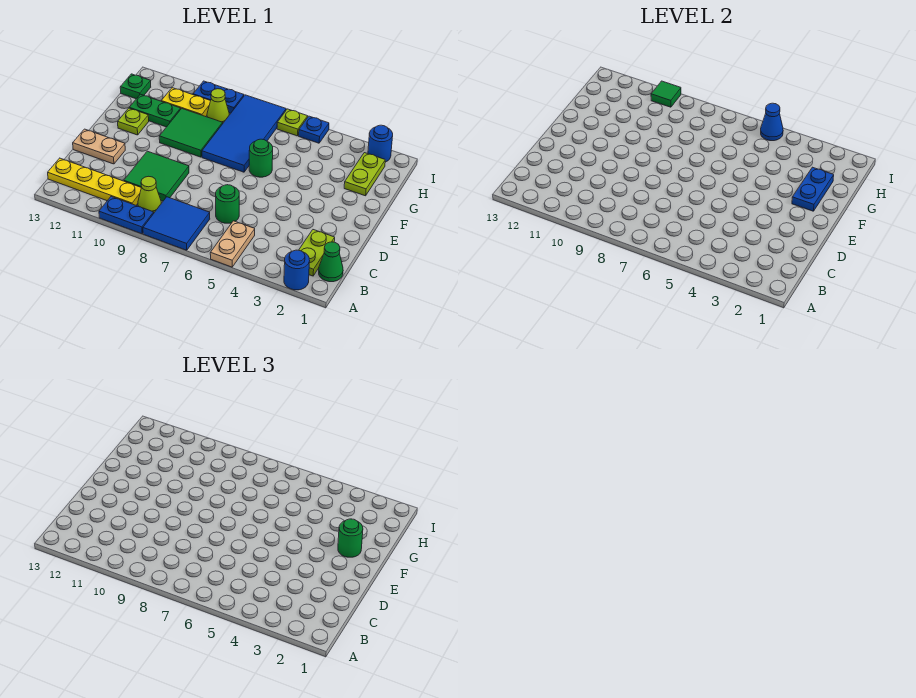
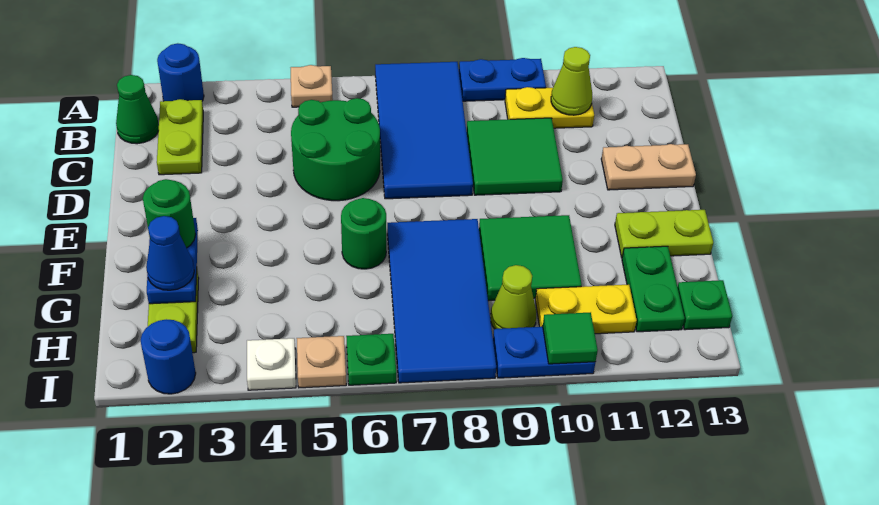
tan plate A5:B5 level 1 -> tan plate A5 level 1
blue tile A7:B8 level 1 -> blue tile A7:D8 level 1
lime cone B9 level 1 -> lime cone B11 level 2
yellow plate B10:B13 level 1 -> yellow plate B10:B11 level 1
green round brick C6 level 1 -> green round brick C5:D6 level 1
lime plate F12 level 1 -> lime plate F12:F13 level 1
green plate G11:G12 level 1 -> green plate G12:H12 level 1
none -> white plate I4 level 1
blue plate I5 level 1 -> tan plate I5 level 1
blue cone I5 level 2 -> blue cone G2 level 3
lime plate I6 level 1 -> green plate I6 level 1

